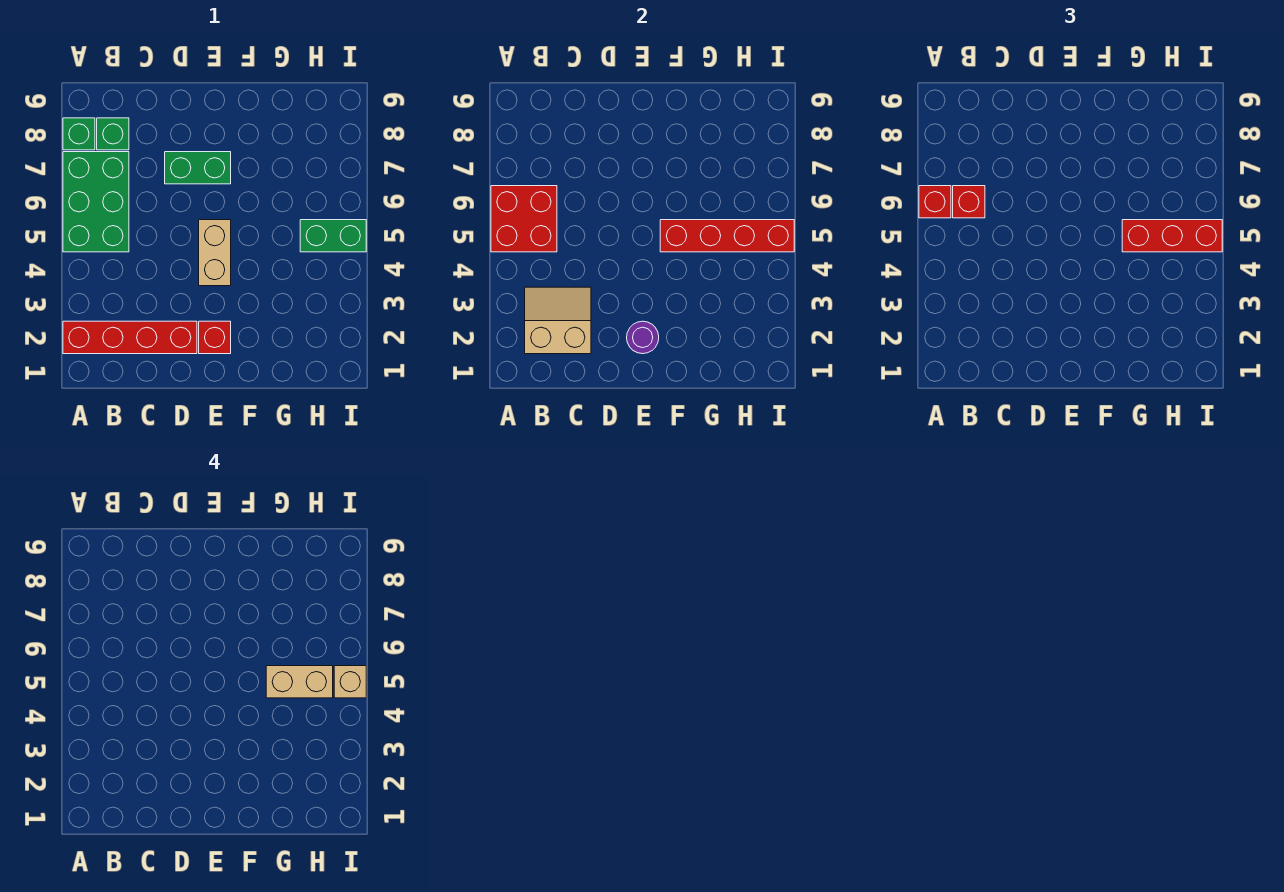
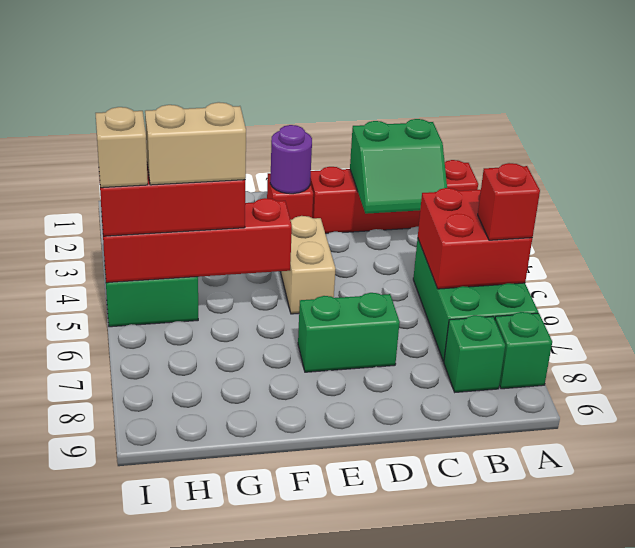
tan slope B2:C3 level 2 top 2 -> green slope B2:C3 level 2 top 2
red brick B6 level 3 -> none

